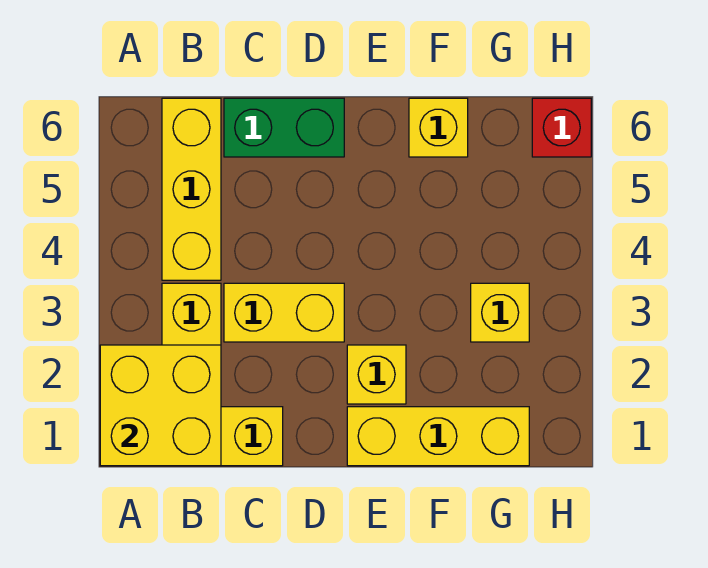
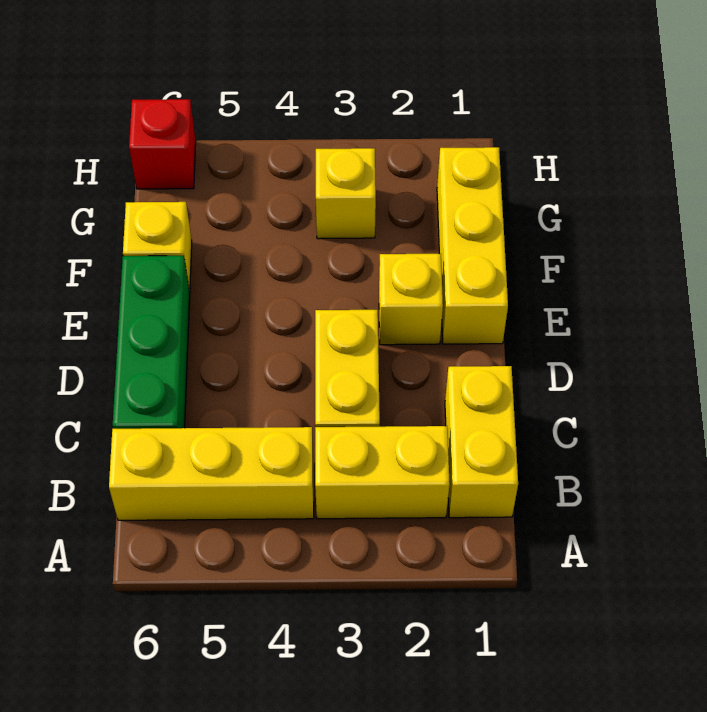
yellow brick A1:B2 level 2 -> none
green brick C6:D6 level 1 -> green brick C6:E6 level 1

